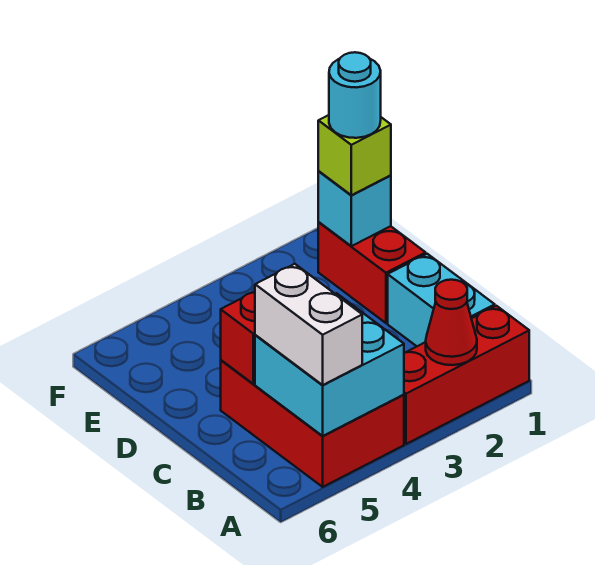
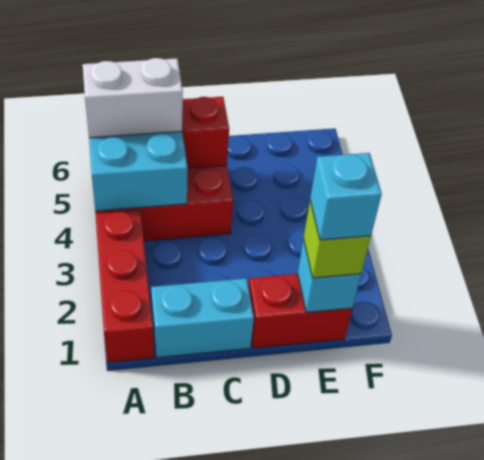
red cone A2 level 2 -> none
cyan round brick E1 level 4 -> cyan brick E1 level 4

